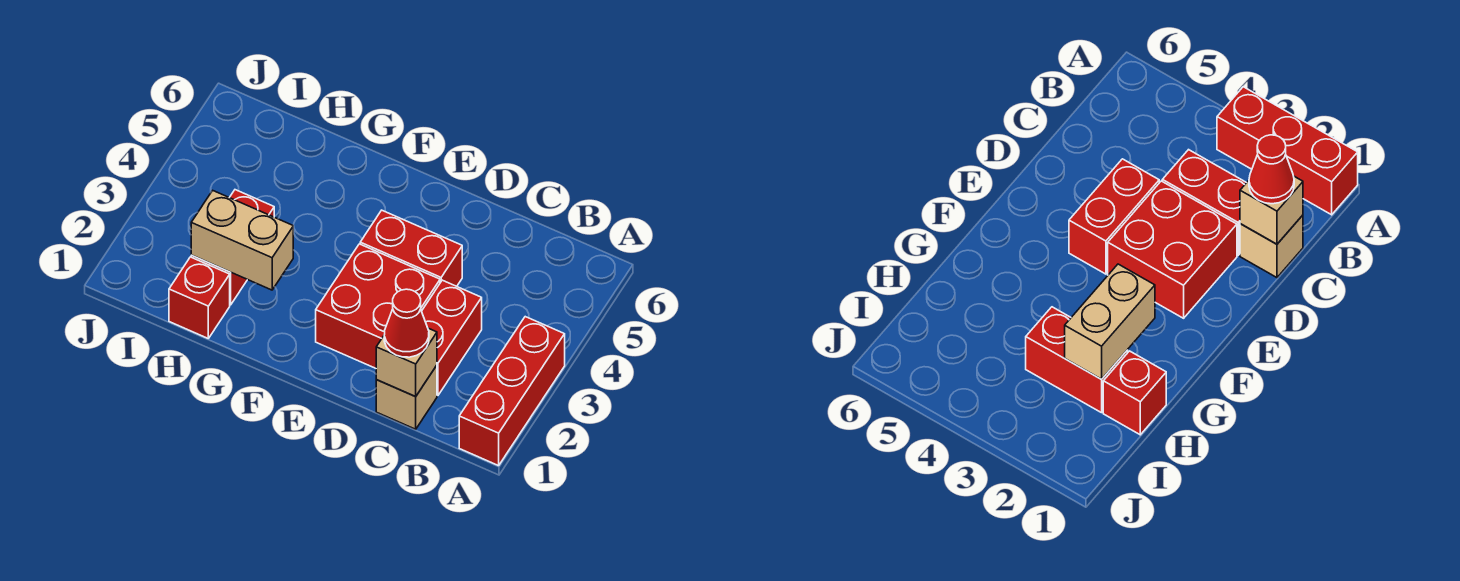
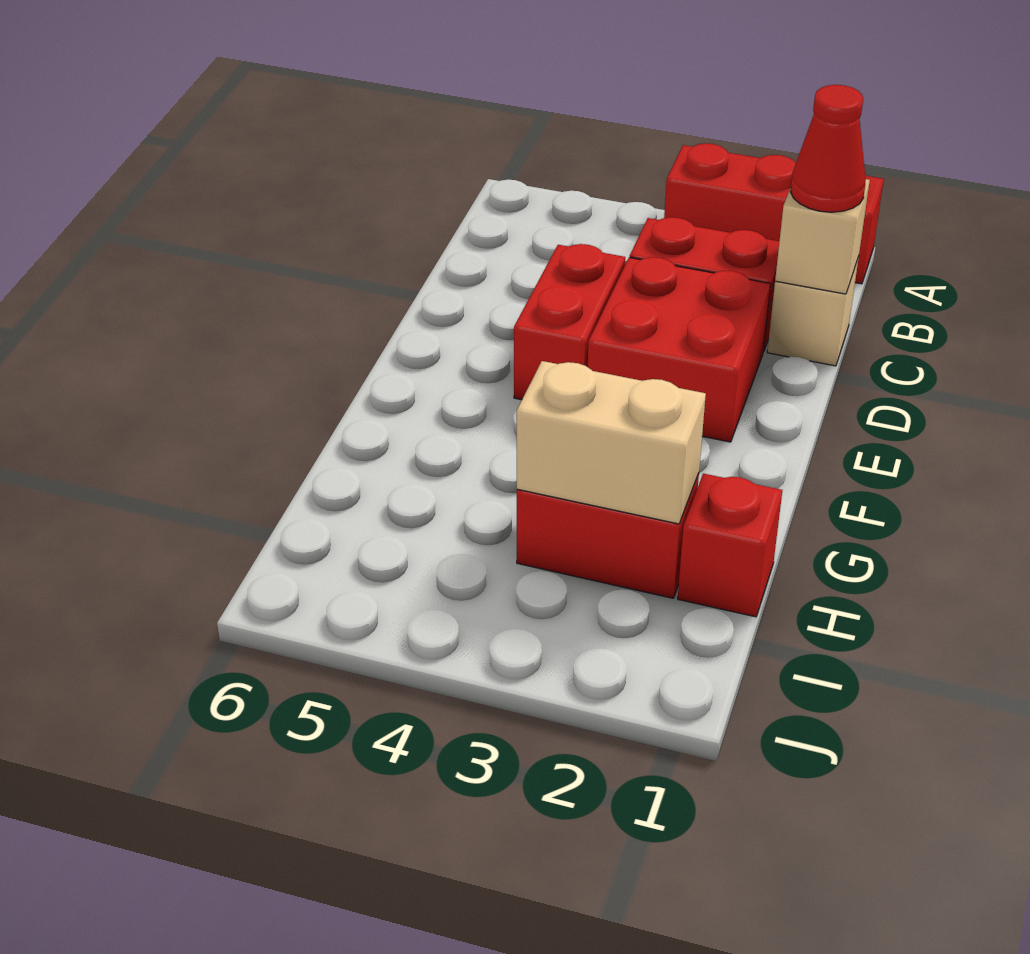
tan brick G2:H2 level 2 -> tan brick H2:H3 level 2

